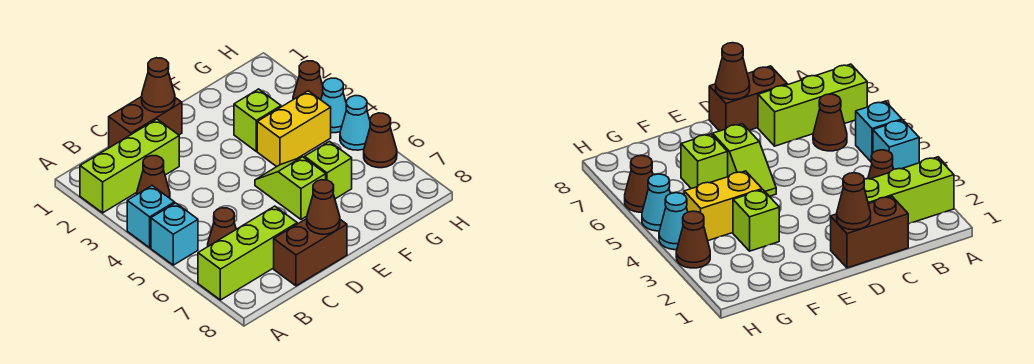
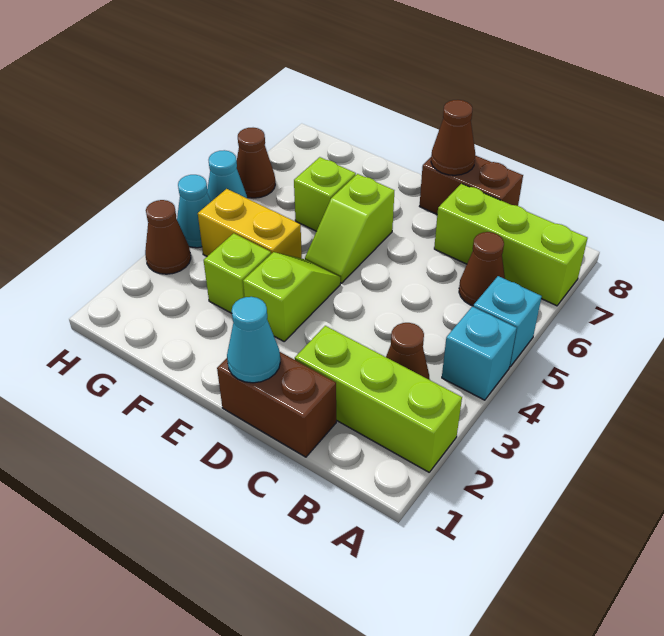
brown cone D1 level 2 -> cyan cone D1 level 2
none -> lime slope E3:E4 level 1 top 3

